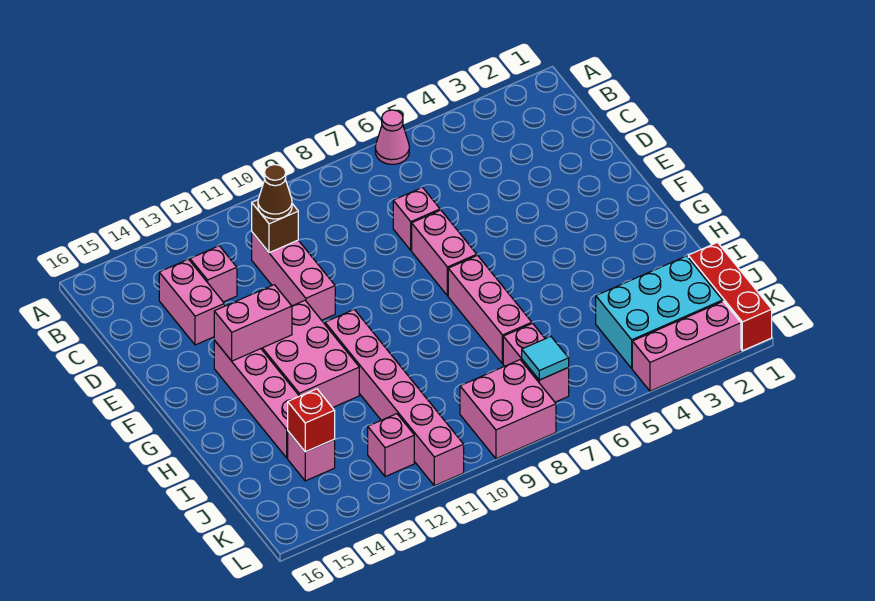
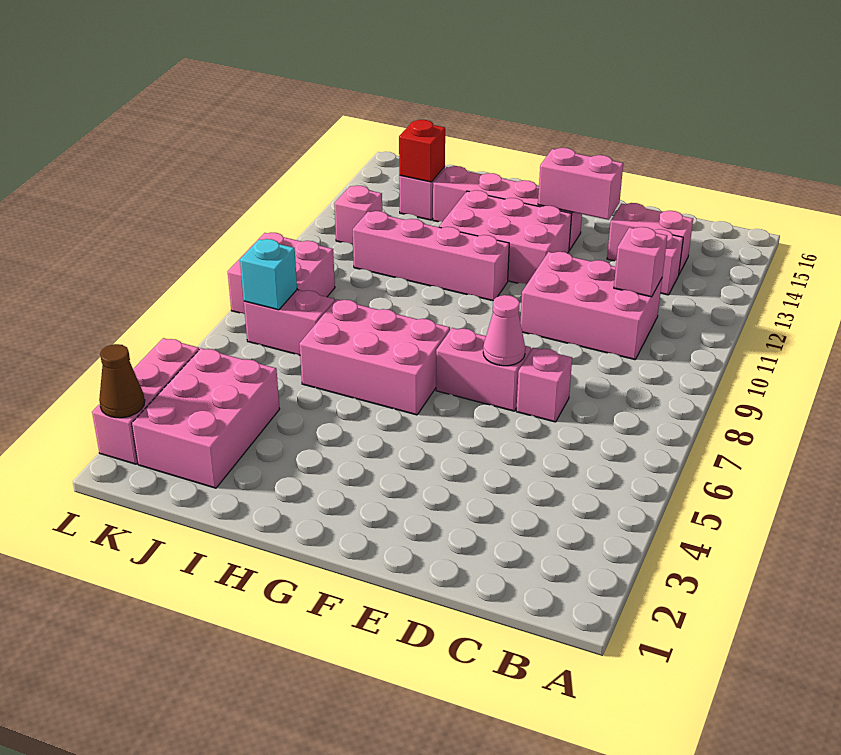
pink cone A6 level 1 -> pink cone E7 level 2
pink brick C11:E11 level 1 -> pink brick C10:E11 level 1
brown brick C11 level 2 -> pink brick C11 level 2
brown cone C11 level 3 -> brown cone L2 level 2
pink brick F13:F14 level 2 -> pink brick E14:F14 level 2
pink brick G7:I7 level 1 -> pink brick G6:I7 level 1
pink brick G11:L11 level 1 -> pink brick G11:J11 level 1
red brick J1:L1 level 1 -> none
cyan brick J2:K4 level 1 -> pink brick J2:K4 level 1
cyan tile K7 level 2 -> cyan brick K7 level 2

